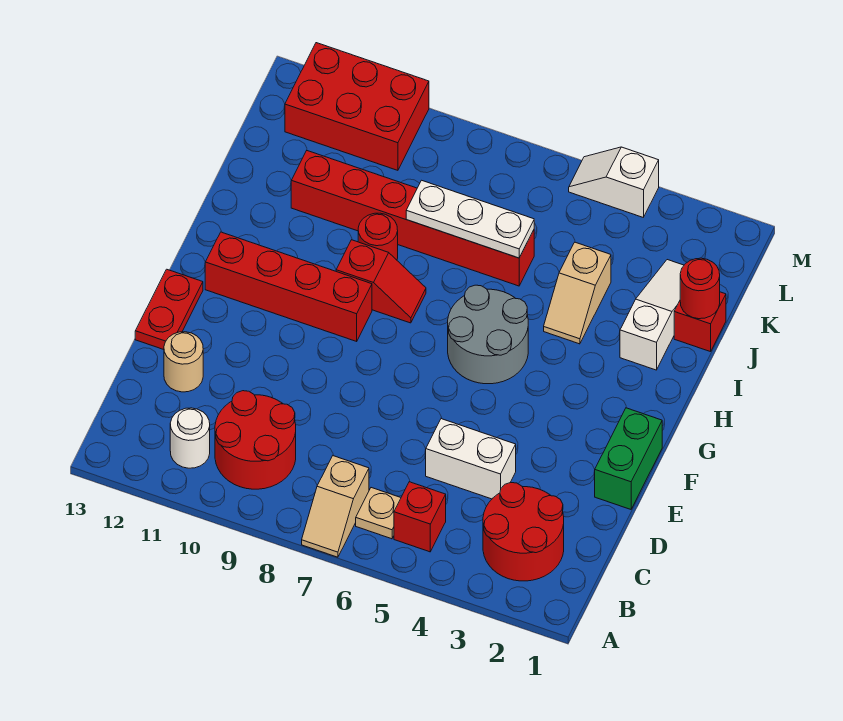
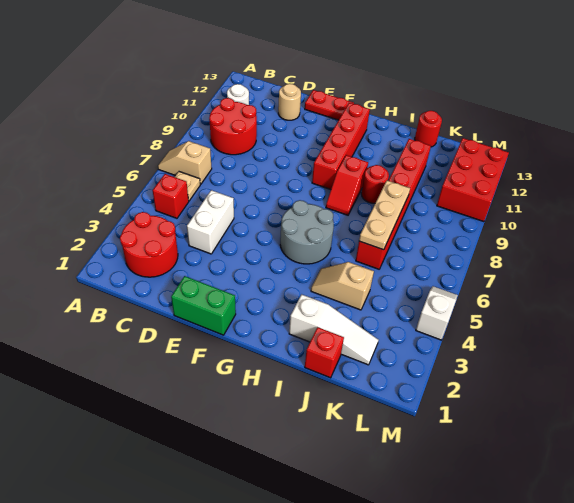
red round brick J1 level 2 -> red round brick J13 level 1
white plate J6:J8 level 2 -> tan plate J6:J8 level 2

